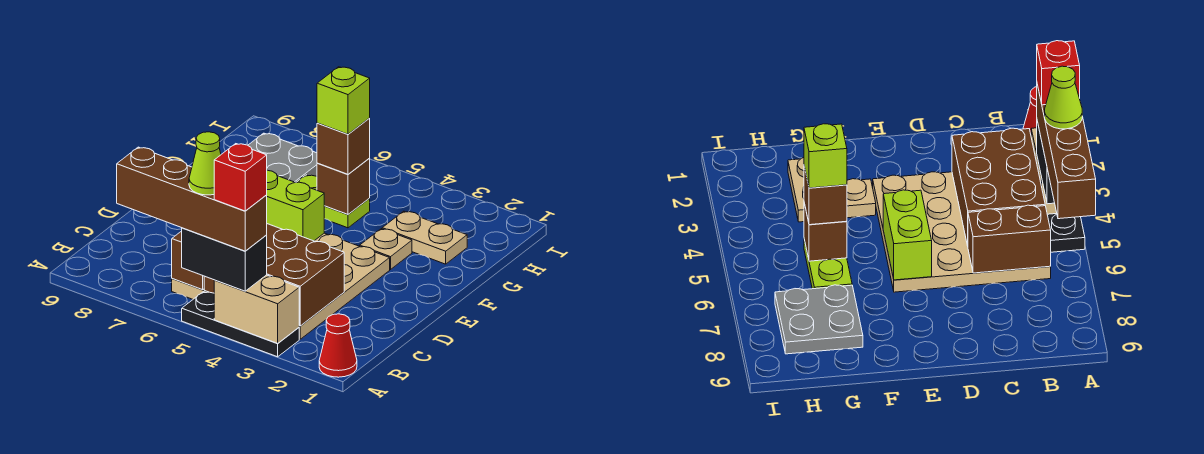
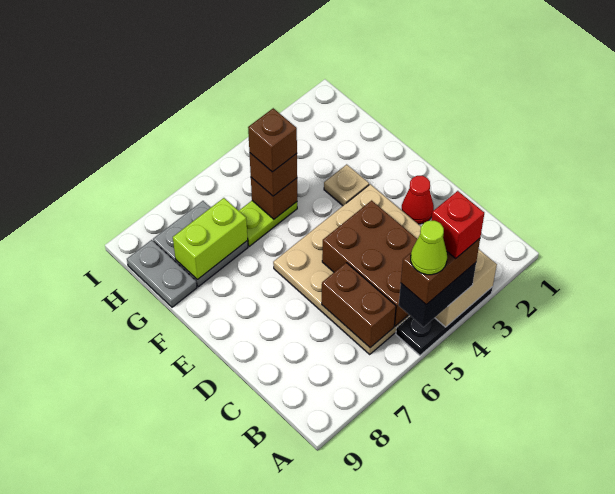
red cone A1 level 1 -> red cone D2 level 1
brown brick A4:A7 level 4 -> brown brick A4:A5 level 4
brown brick B3:C5 level 2 -> brown brick B4:D5 level 2
lime brick E5:E6 level 2 -> lime brick G7:G8 level 2
tan plate G2:G3 level 1 -> none
lime brick G5 level 4 -> brown brick G5 level 4
none -> grey plate G9:H9 level 1

